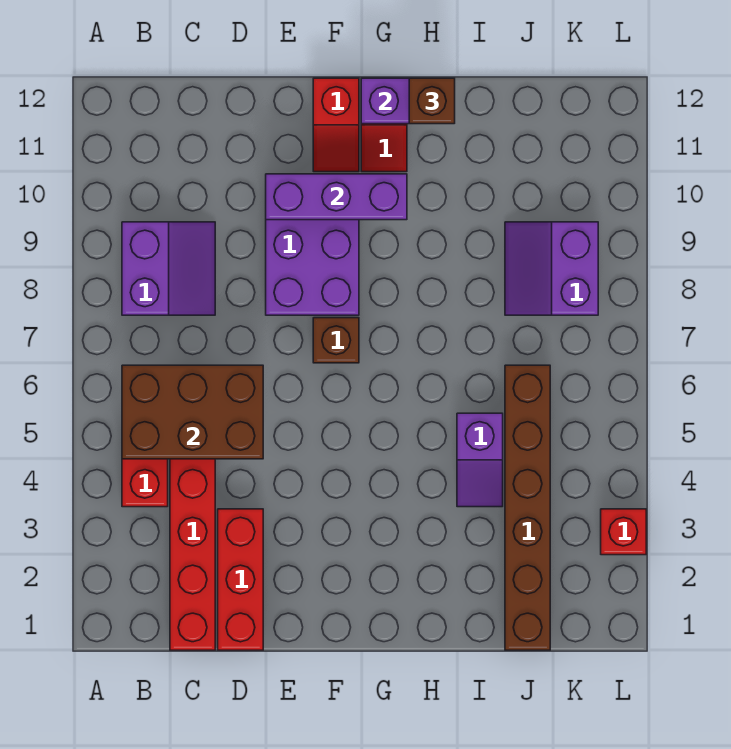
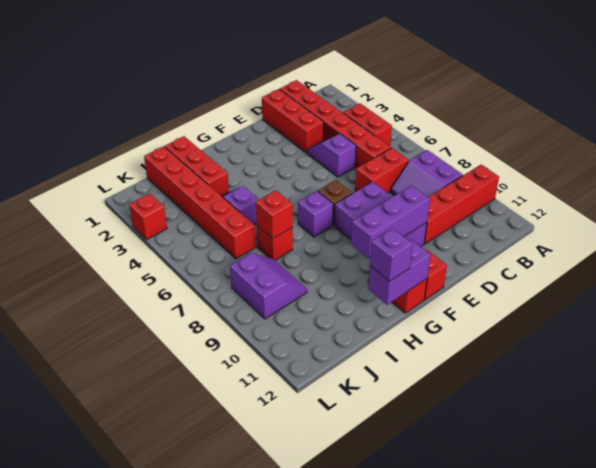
none -> red brick A10:D10 level 1
brown brick B5:D6 level 2 -> none
none -> red brick C7:D7 level 1
none -> purple slope D4:D5 level 1 top 5
none -> purple brick G7 level 1
brown brick H12 level 3 -> purple brick H12 level 3
none -> red brick I1:I3 level 1
none -> red brick I7 level 1
none -> red brick I7 level 2
brown brick J1:J6 level 1 -> red brick J1:J6 level 1

